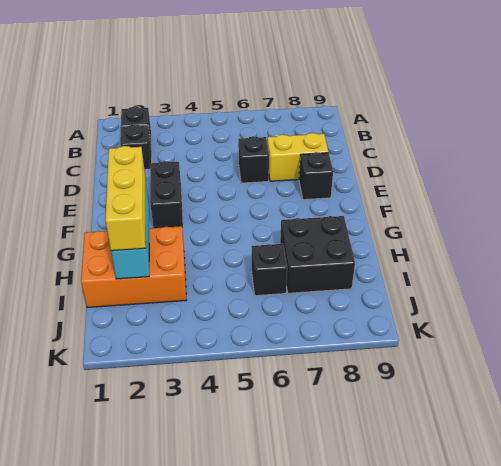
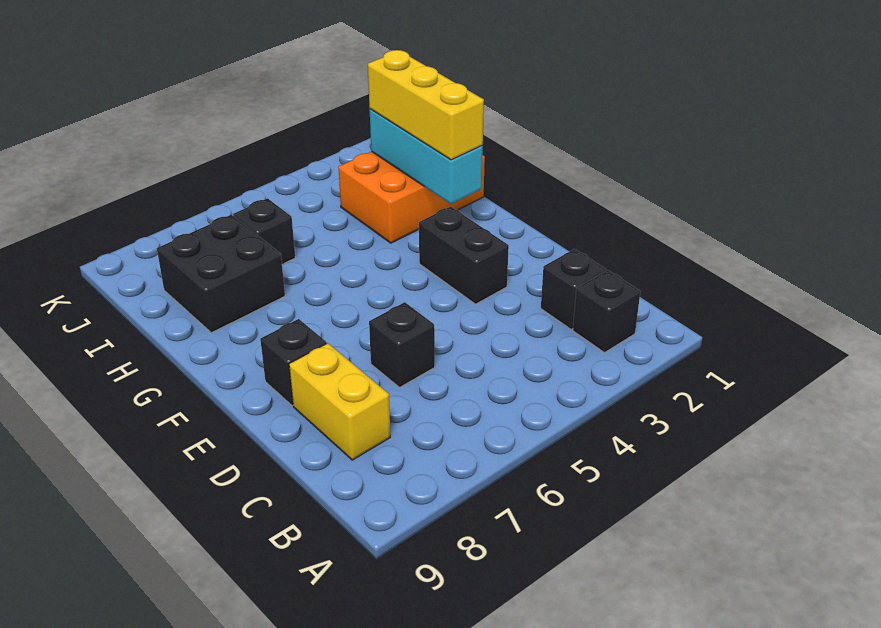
yellow brick D7:D8 level 1 -> yellow brick C8:D8 level 1

